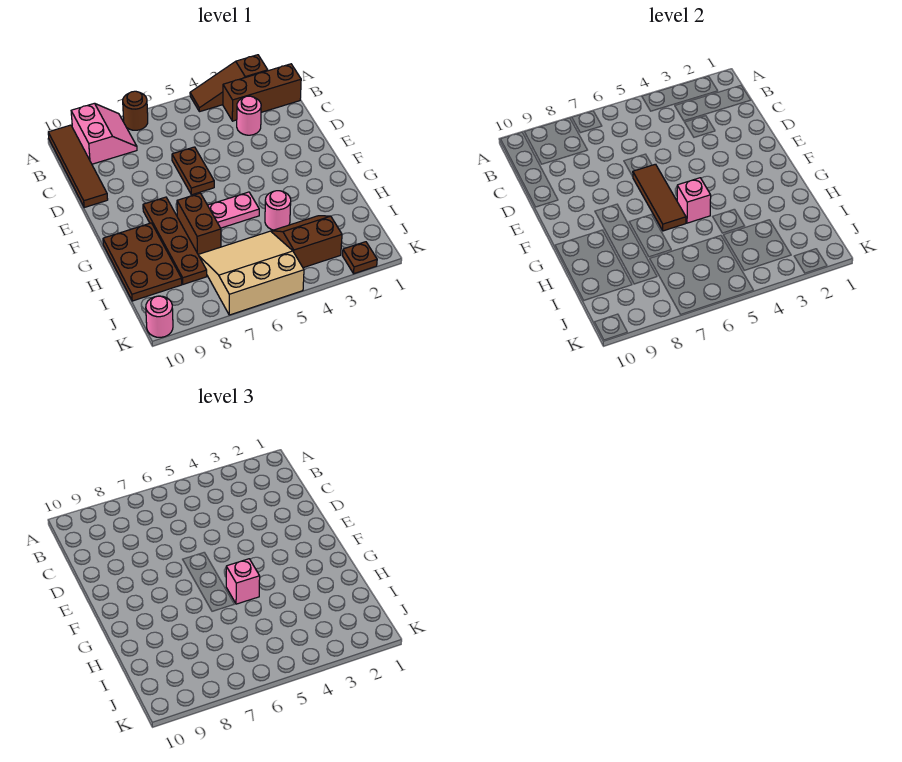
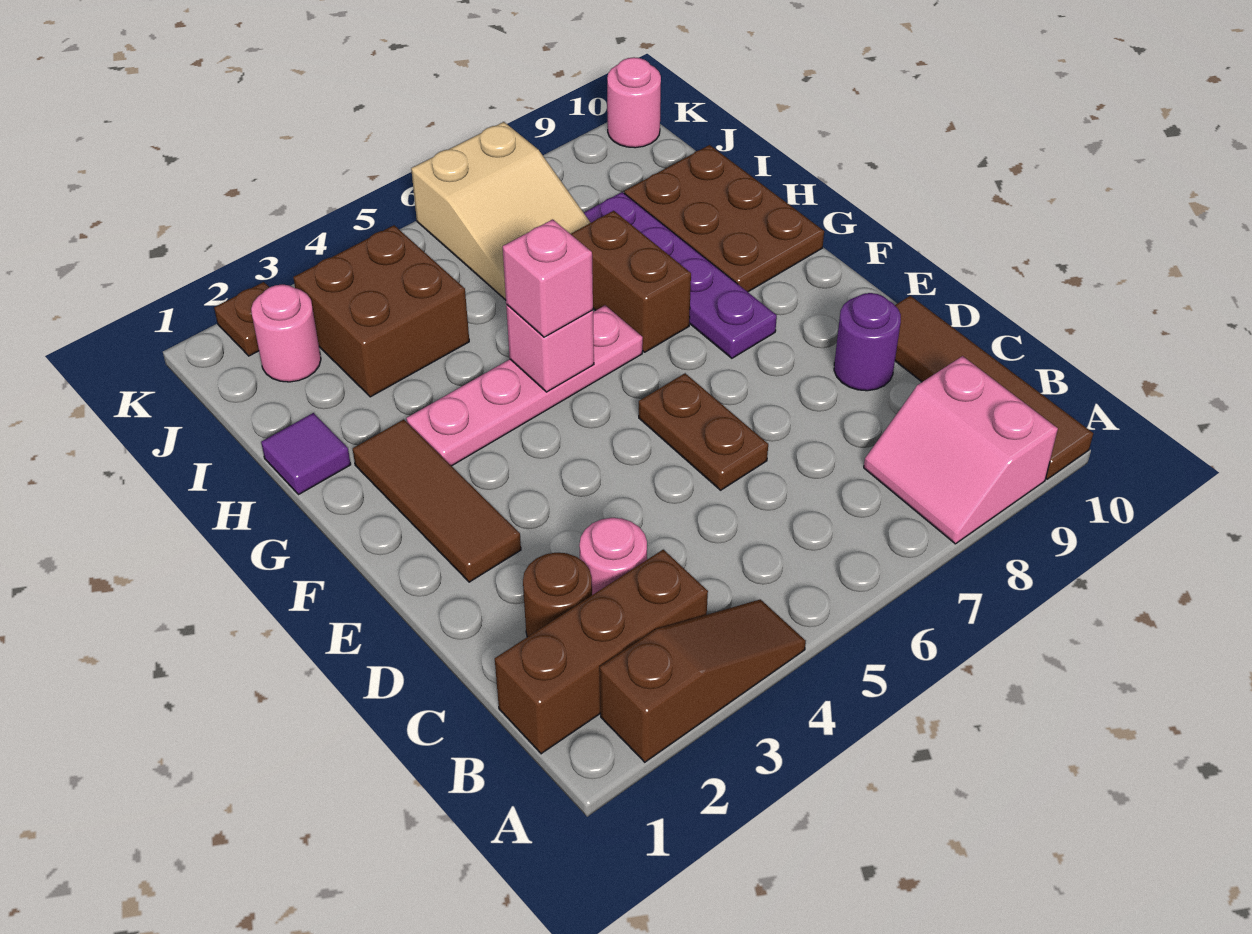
brown round brick A7 level 1 -> brown round brick C2 level 1
none -> purple round brick D9 level 1
brown tile E6:G6 level 2 -> brown tile E2:G2 level 1
brown plate F8:I8 level 1 -> purple plate F8:I8 level 1
pink plate G5:G6 level 1 -> pink plate G3:G6 level 1
none -> purple tile H1 level 1
pink round brick H4 level 1 -> pink round brick J2 level 1
brown slope I3:J4 level 1 top J -> brown brick I3:J4 level 1
tan slope I5:K7 level 1 top K -> tan slope I6:K7 level 1 top K

